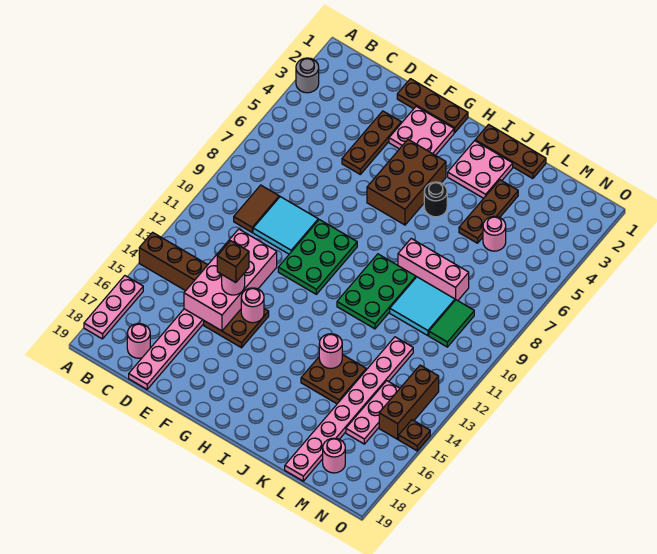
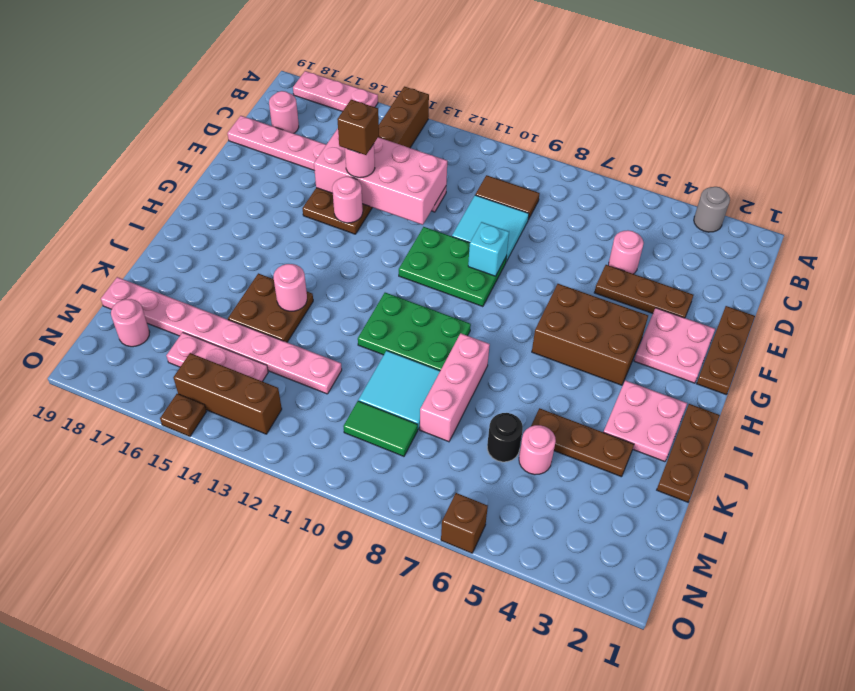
none -> pink round brick D5 level 1
none -> cyan brick F9 level 2
black round brick I5 level 1 -> black round brick L6 level 1
none -> brown brick O6 level 1

